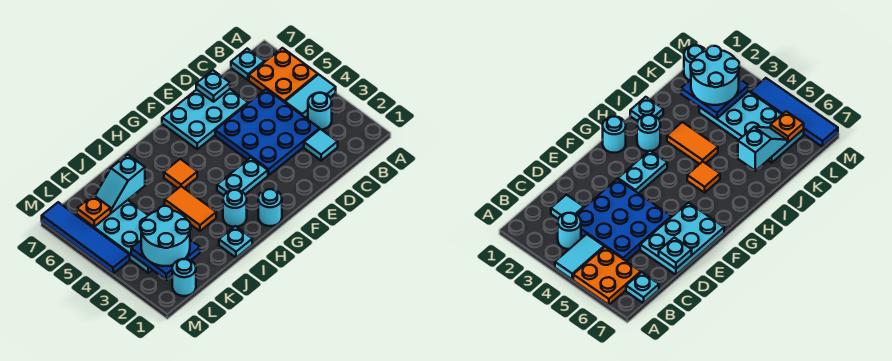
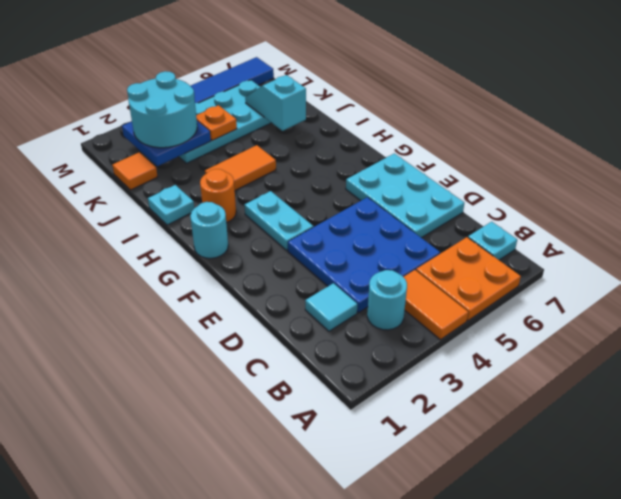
cyan tile A4:B4 level 1 -> orange tile A4:B4 level 1
cyan plate D7 level 2 -> none
cyan round brick H2 level 1 -> orange round brick H2 level 1
orange tile H5 level 1 -> orange tile K1 level 1
cyan round brick L1 level 1 -> none
orange plate L6 level 2 -> orange plate K4 level 2

